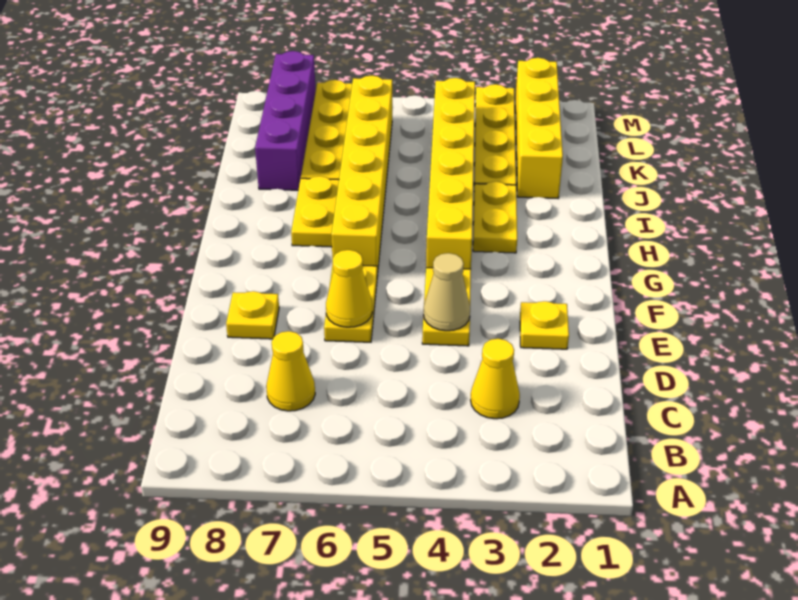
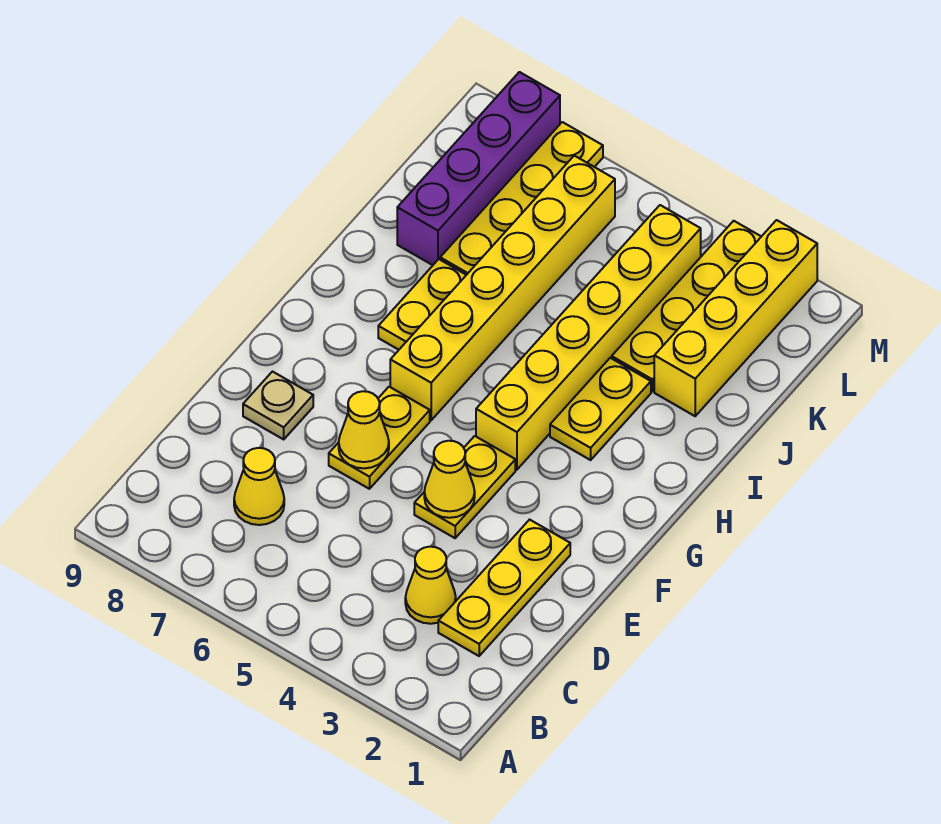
yellow plate E2 level 1 -> yellow plate C2:E2 level 1
tan cone E4 level 2 -> yellow cone E4 level 2
yellow plate E8 level 1 -> tan plate E8 level 1

